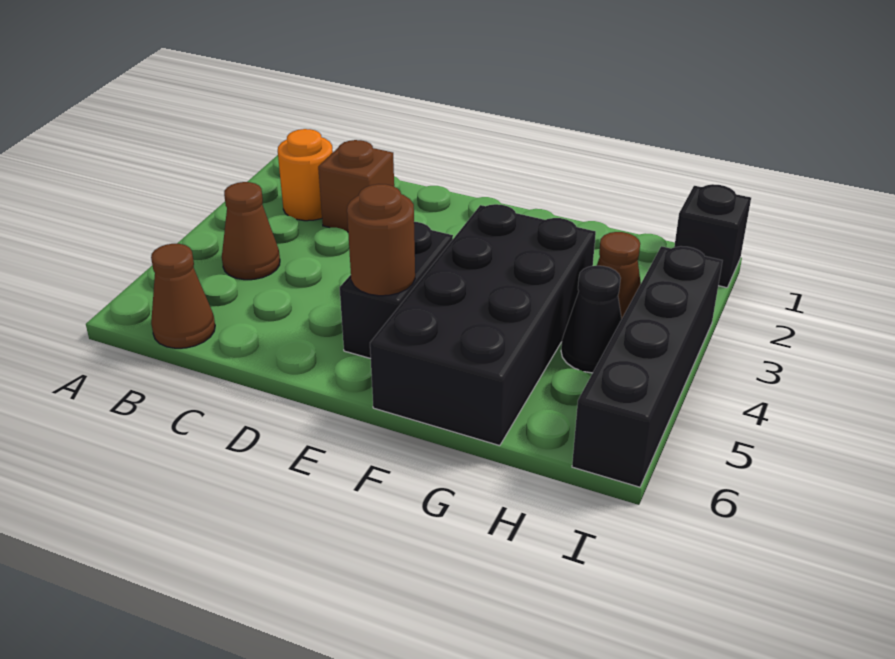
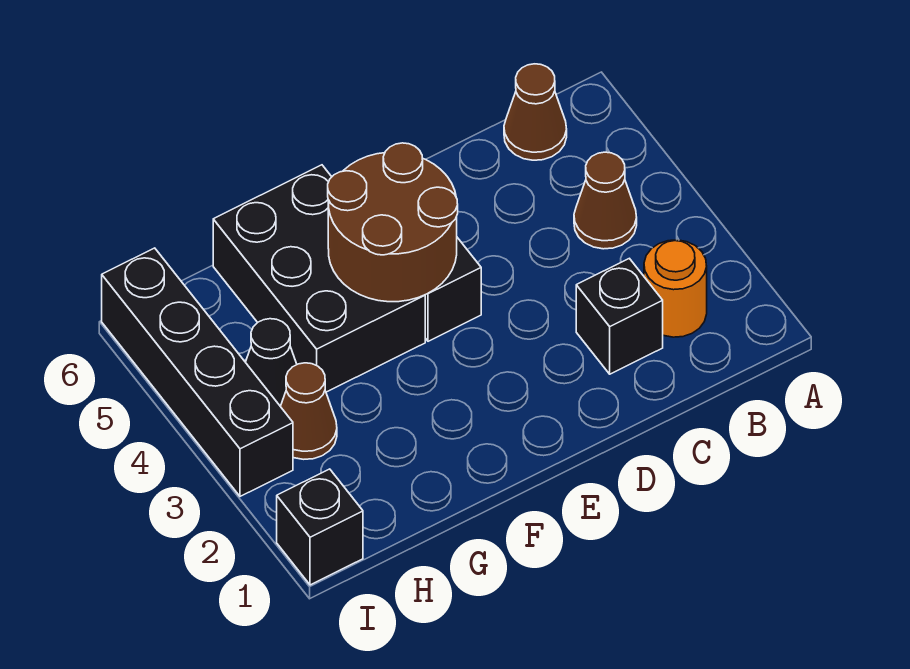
brown brick C2 level 1 -> black brick C2 level 1
brown round brick E5 level 2 -> brown round brick E4:F5 level 2
black brick F3:G6 level 1 -> black brick F4:G6 level 1

